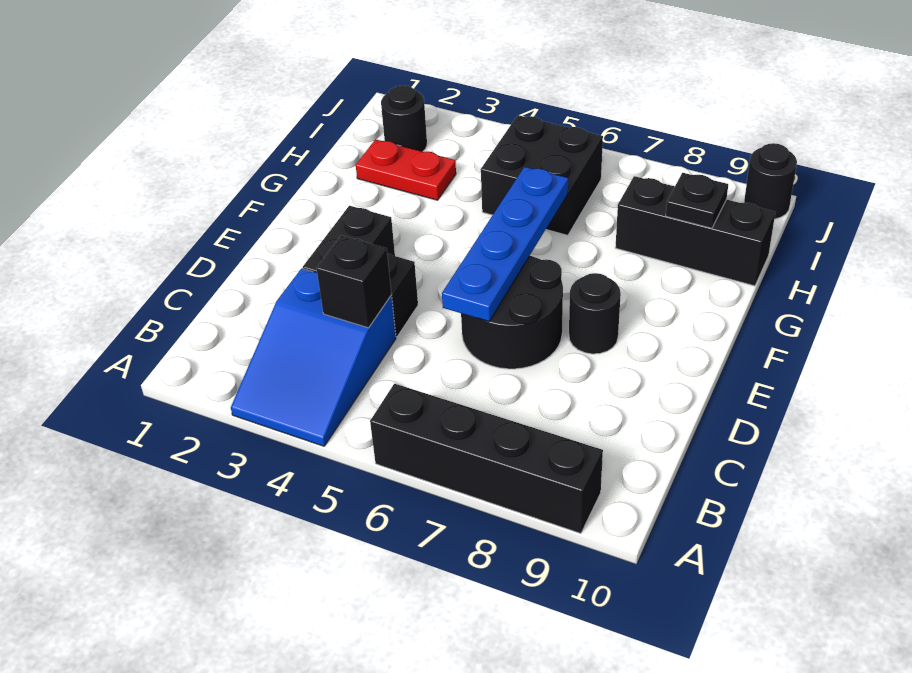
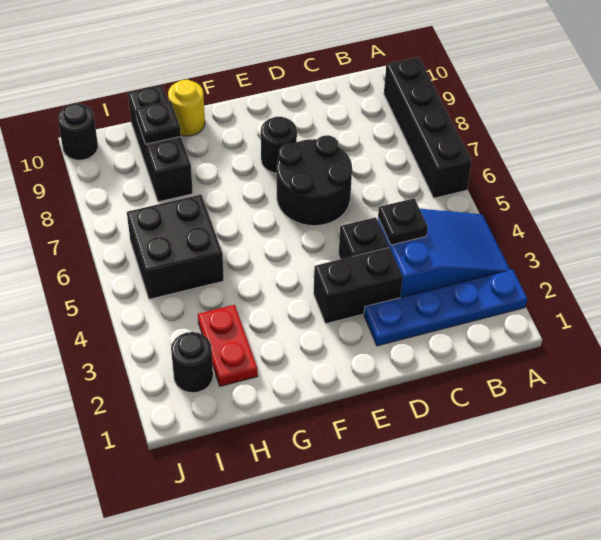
black brick C4 level 2 -> black plate C4 level 2
blue plate D6:G6 level 2 -> blue plate A2:D2 level 1
none -> yellow round brick G10 level 1

